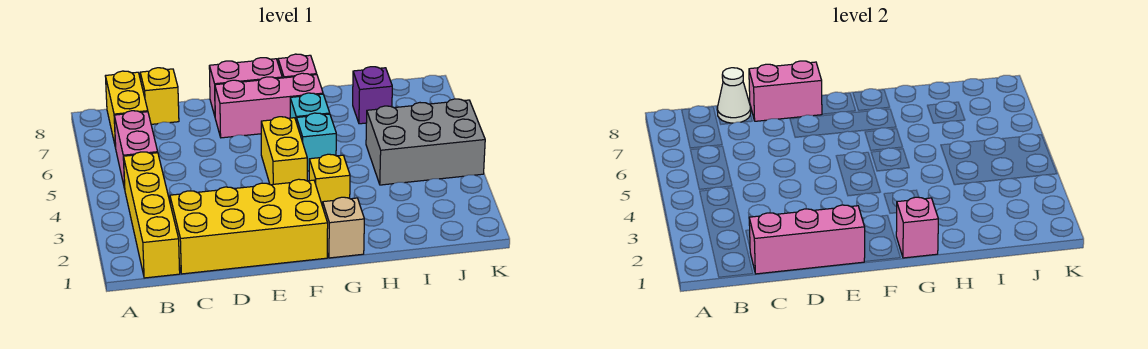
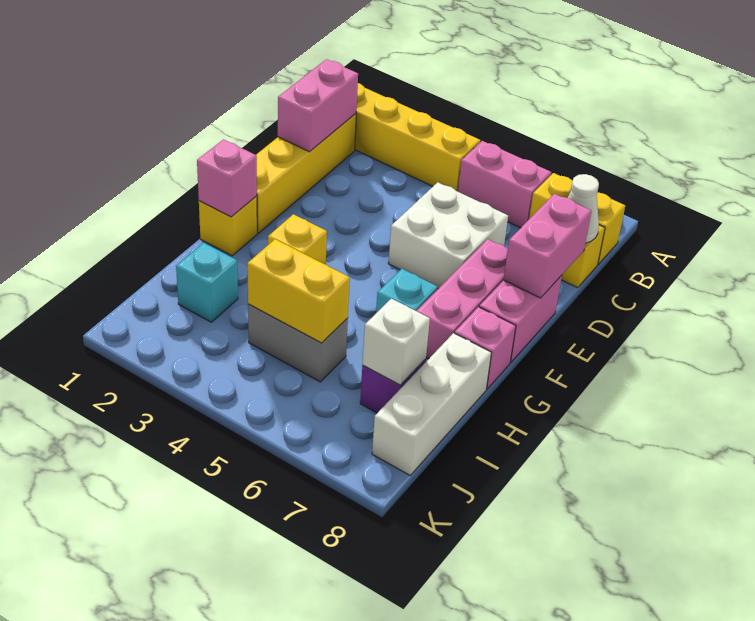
yellow brick C1:F2 level 1 -> yellow brick C1:F1 level 1
pink brick C1:E1 level 2 -> pink brick C1:D1 level 2
none -> white brick D5:E6 level 1
yellow brick F4:F5 level 1 -> yellow brick I4:I5 level 2
tan brick G1 level 1 -> yellow brick G1 level 1
cyan brick G5 level 1 -> cyan brick I2 level 1
none -> white brick H8:J8 level 1
grey brick I4:K5 level 1 -> grey brick I4:I5 level 1
none -> white brick I7 level 2

